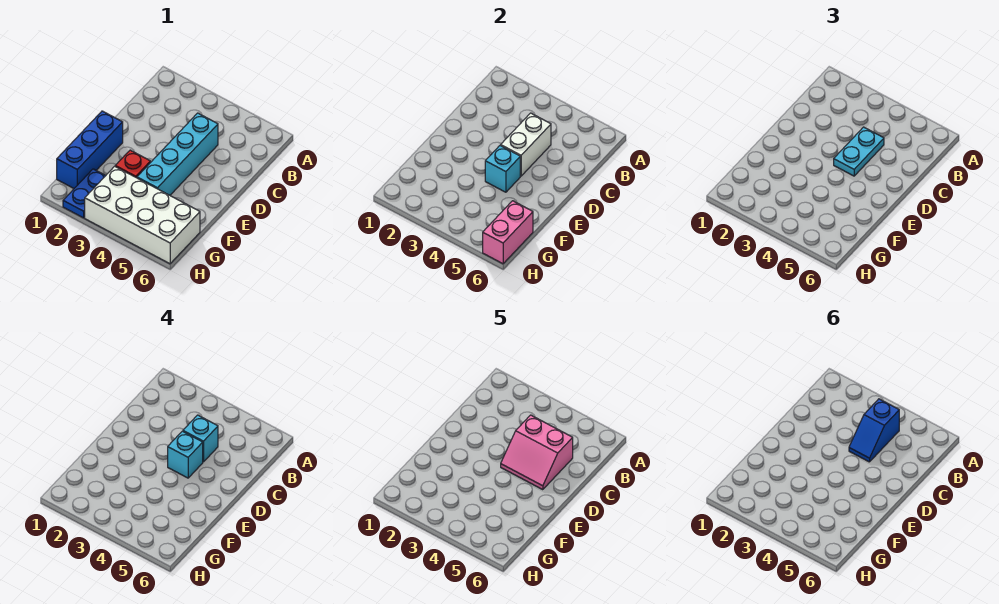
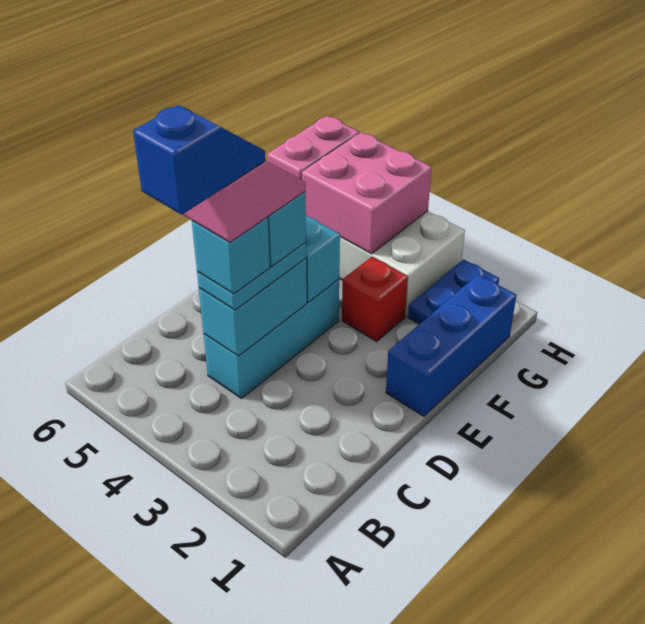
cyan brick C4:F4 level 1 -> cyan brick C4:E4 level 1
white brick C4:D4 level 2 -> cyan brick C4:D4 level 2
none -> pink brick G4:H5 level 2

